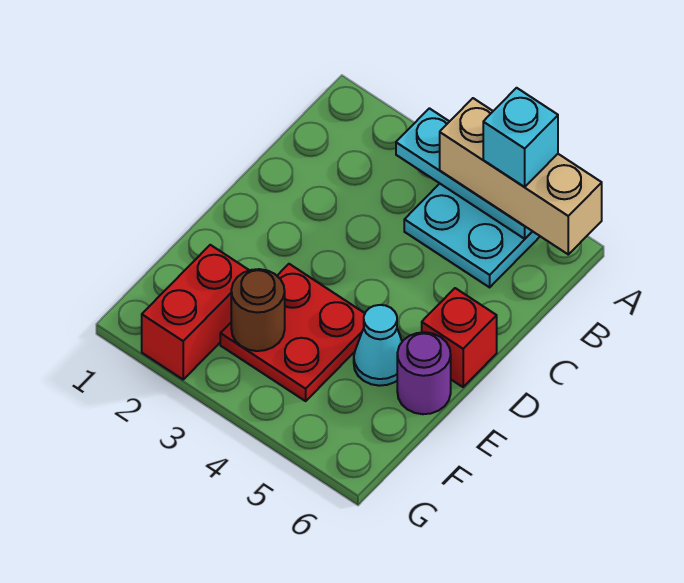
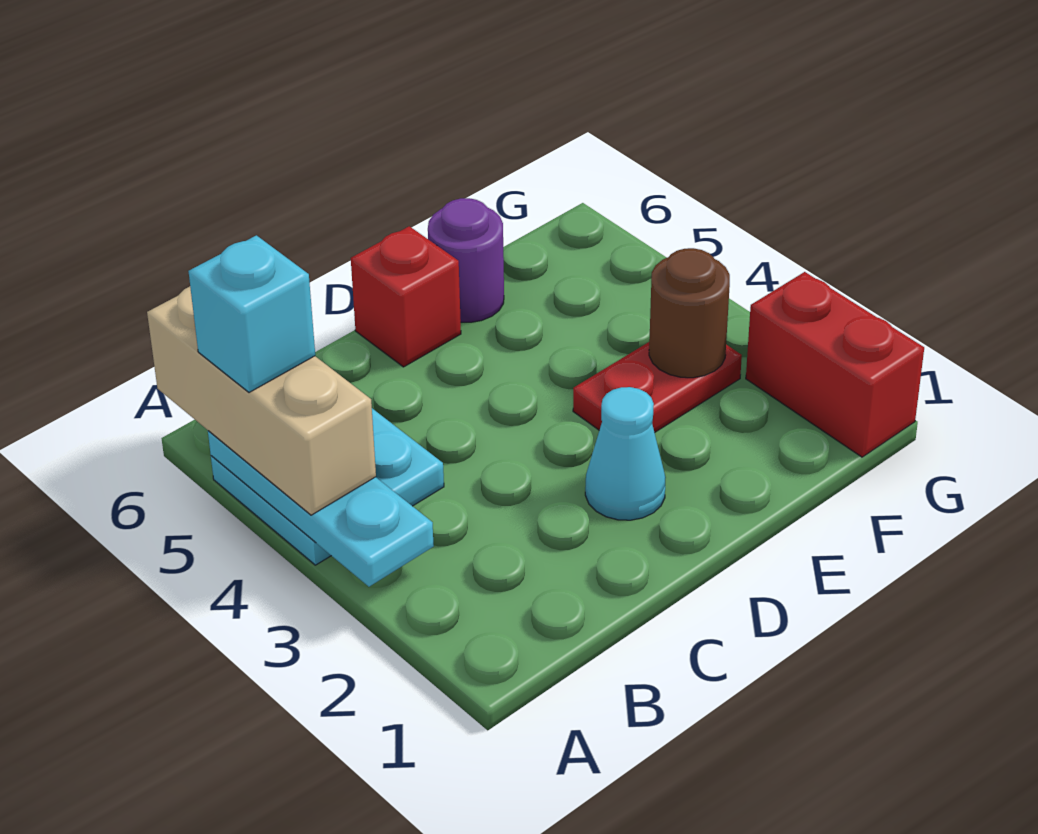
red plate E3:F4 level 1 -> red plate E3:F3 level 1
cyan cone E5 level 1 -> cyan cone D2 level 1
red brick F2:G2 level 1 -> red brick G1:G2 level 1

